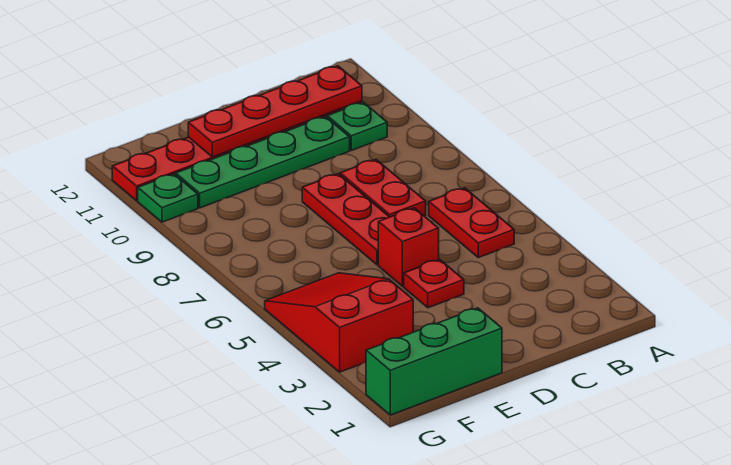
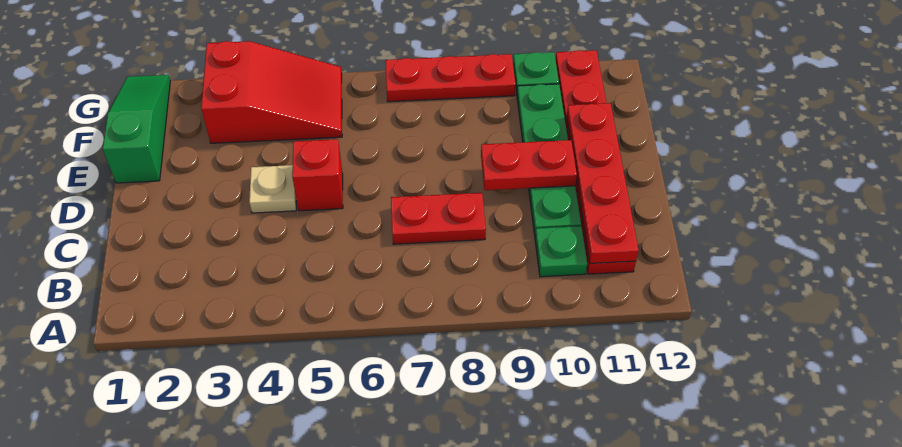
red plate B5:B6 level 1 -> red plate D9:D10 level 2
red plate D4 level 1 -> tan plate D4 level 1
red plate D6:D8 level 1 -> red plate G7:G9 level 1
green brick E1:G1 level 1 -> green slope E1:G1 level 1 top E

